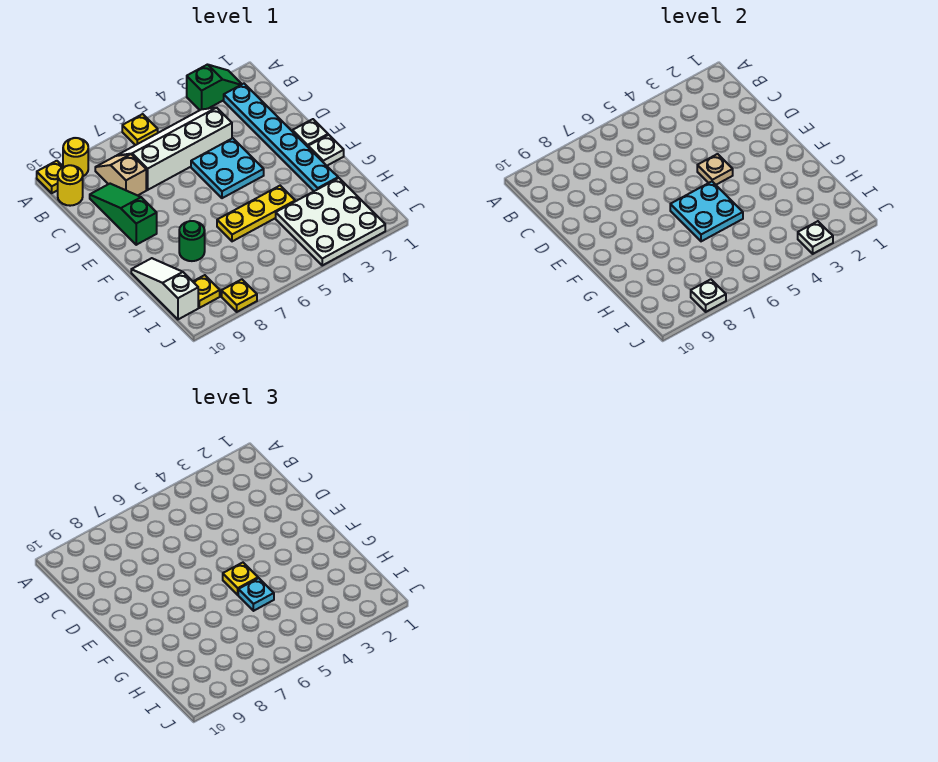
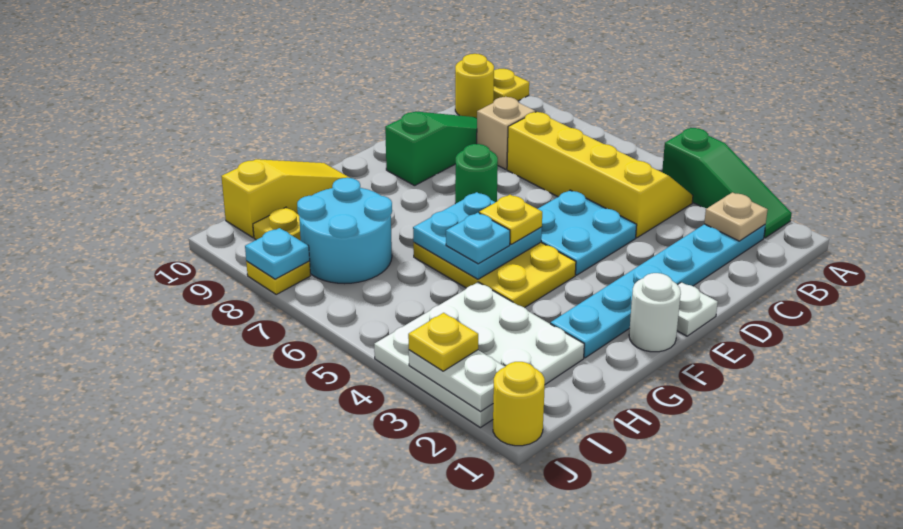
green slope A2:A3 level 1 top 3 -> green slope A2:A4 level 1 top 4
yellow plate A6 level 1 -> yellow plate J3 level 3
yellow round brick A9 level 1 -> yellow round brick J1 level 1
white slope B4:C7 level 1 top C -> yellow slope B4:C7 level 1 top C
tan plate E4 level 2 -> tan plate B2 level 2
white plate F1 level 1 -> white round brick F1 level 1
yellow plate G4:G6 level 1 -> yellow plate F4:G6 level 1
green round brick G8 level 1 -> green round brick E7 level 1
white slope G10:I10 level 1 top I -> yellow slope G10:I10 level 1 top I
none -> cyan round brick H7:I8 level 1
white plate J3 level 2 -> white plate J2:J3 level 2
white plate J8 level 2 -> cyan plate J8 level 2

